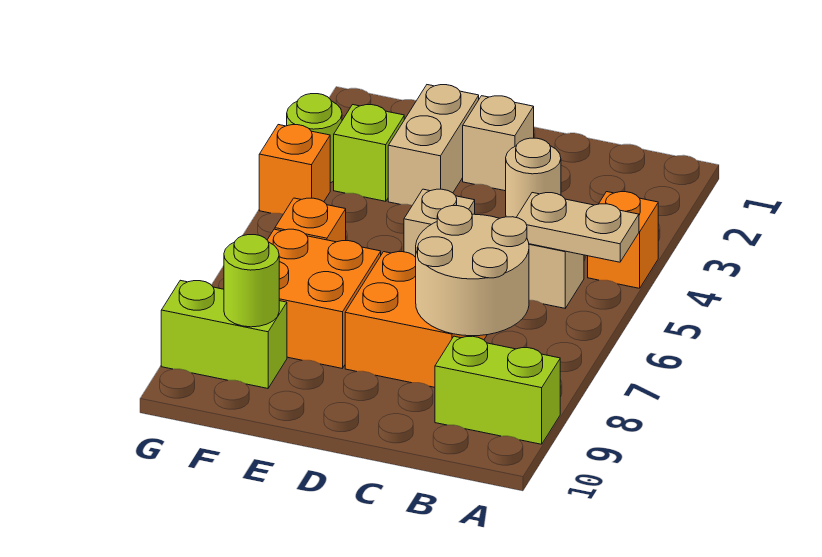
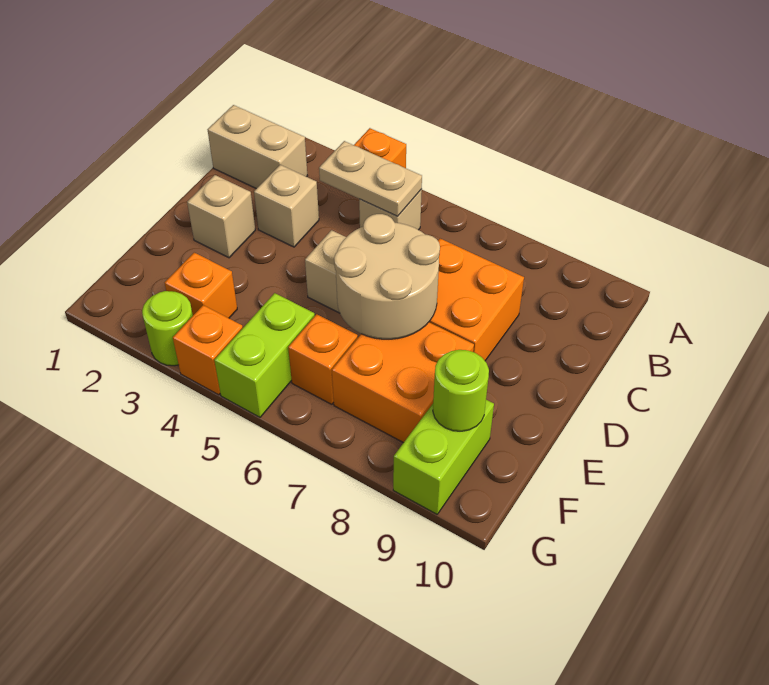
tan plate A5:B5 level 2 -> tan plate B4:B5 level 2
lime brick A9:B9 level 1 -> lime brick F5:G5 level 1
tan round brick B7:C8 level 2 -> tan round brick D6:E7 level 2
tan round brick C3 level 1 -> tan brick C3 level 1
tan brick E2:E3 level 1 -> tan brick B1:B2 level 1
lime brick F3 level 1 -> orange brick F3 level 1

